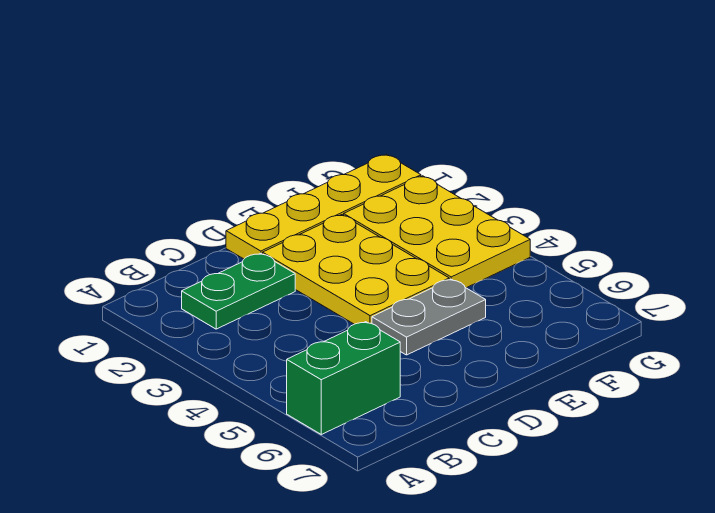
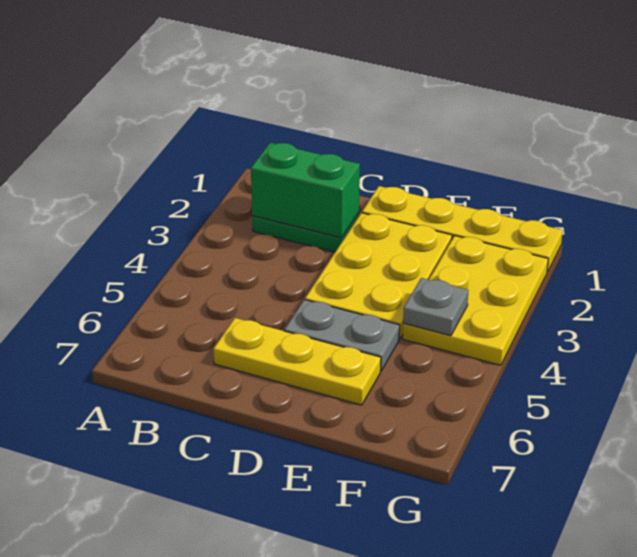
green brick A6:B6 level 1 -> green brick B2:C2 level 2
none -> yellow plate C6:E6 level 1
none -> grey plate F4 level 2

